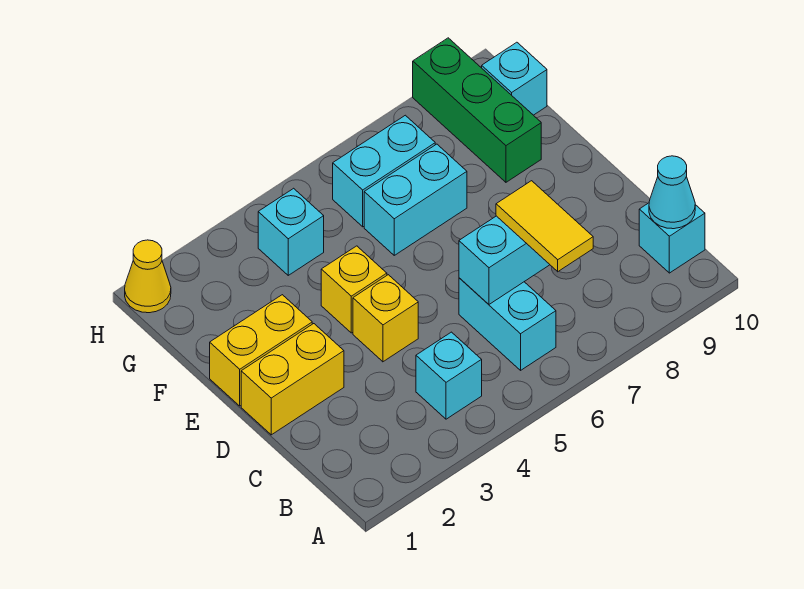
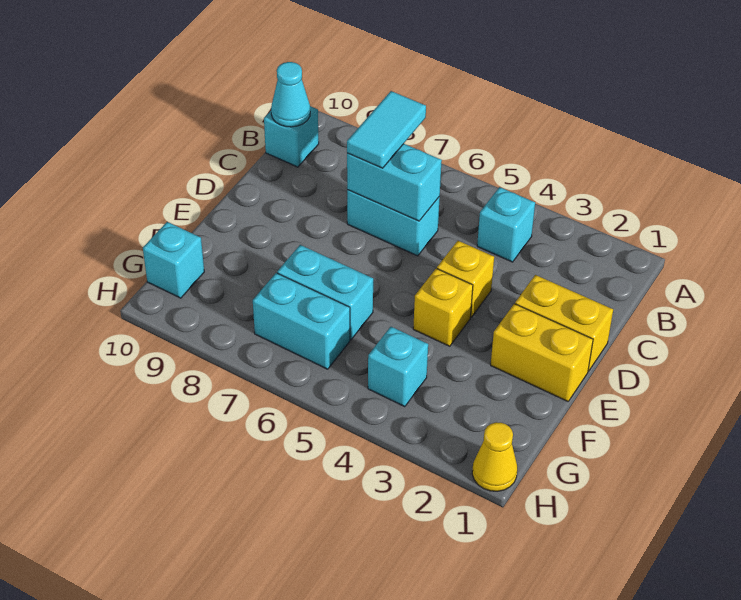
cyan brick B6:C6 level 1 -> cyan brick C6:C7 level 1
yellow tile B7:C7 level 3 -> cyan tile B7:C7 level 3
green brick F9:H9 level 1 -> none

